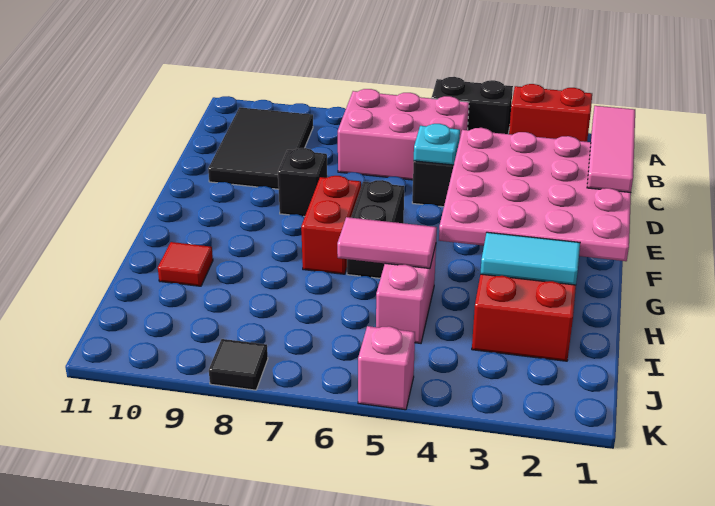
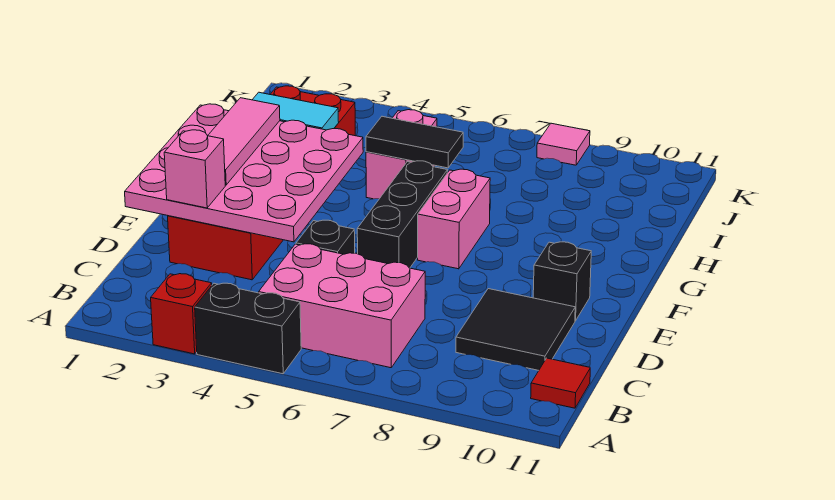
red brick A2:A3 level 1 -> red brick A3 level 1
black tile B9:D10 level 1 -> black tile C9:D10 level 1
pink tile C1:E1 level 3 -> pink tile E2:G2 level 3
cyan plate D5 level 2 -> none
black brick E8 level 1 -> black brick E10 level 1
black brick F6:G6 level 1 -> black brick E6:G6 level 1
red brick F7:G7 level 1 -> pink brick F7:G7 level 1
pink tile H5:H6 level 2 -> black tile H5:H6 level 2
red tile H10 level 1 -> red tile B11 level 1
pink brick K5 level 1 -> pink brick D2 level 3
black tile K8 level 1 -> pink tile K8 level 1

